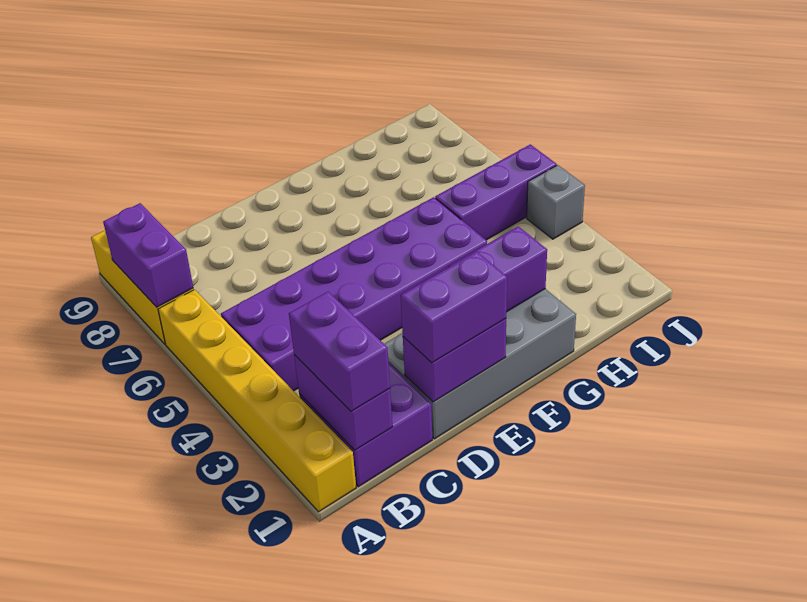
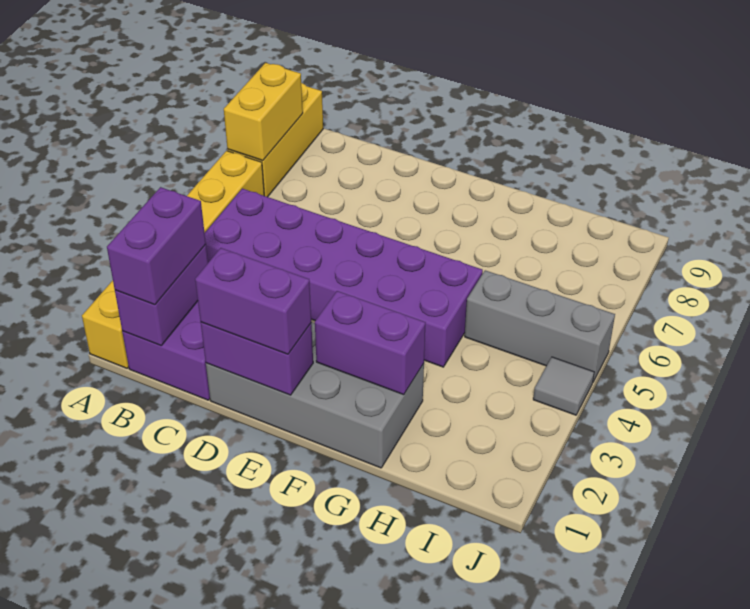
purple brick A7:A8 level 2 -> yellow brick A7:A8 level 2
purple brick H5:J5 level 1 -> grey brick H5:J5 level 1
grey brick J4 level 1 -> grey tile J4 level 1

